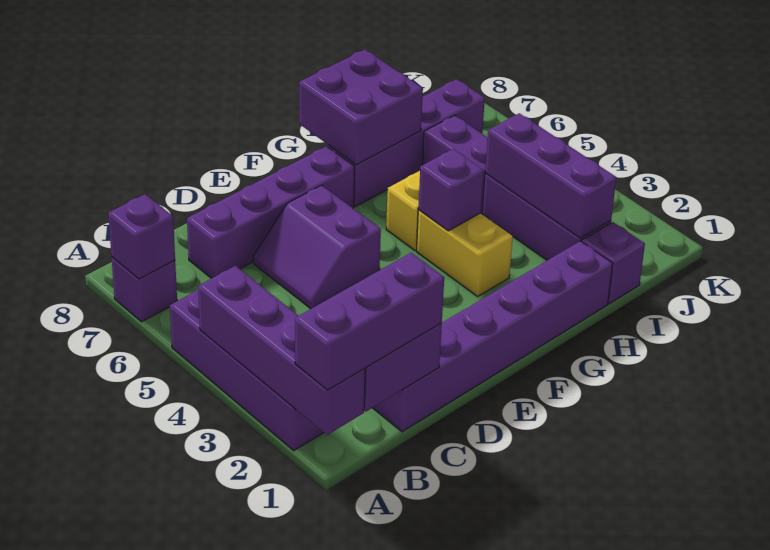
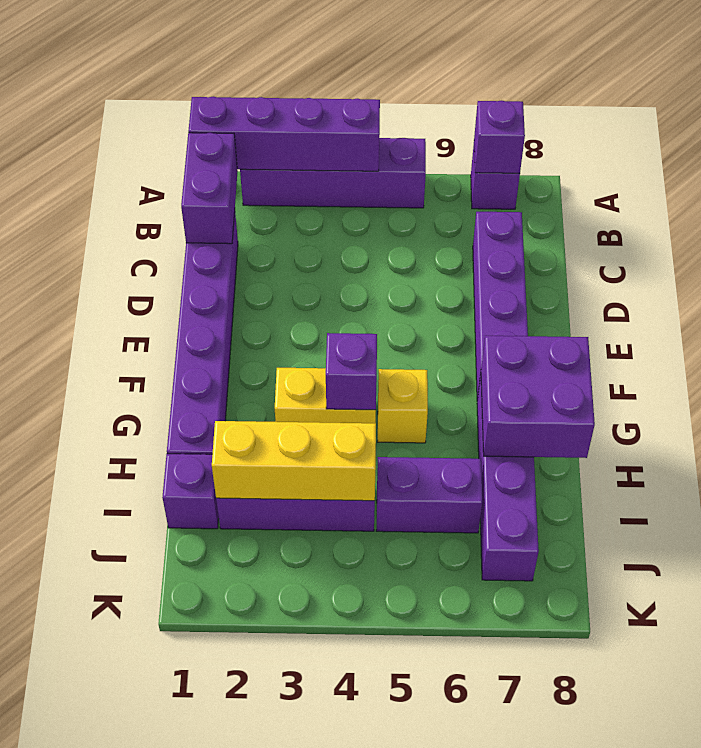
purple brick A1:C1 level 3 -> none
purple slope D5:E6 level 1 top E -> none
purple brick I2:I4 level 2 -> yellow brick I2:I4 level 2

